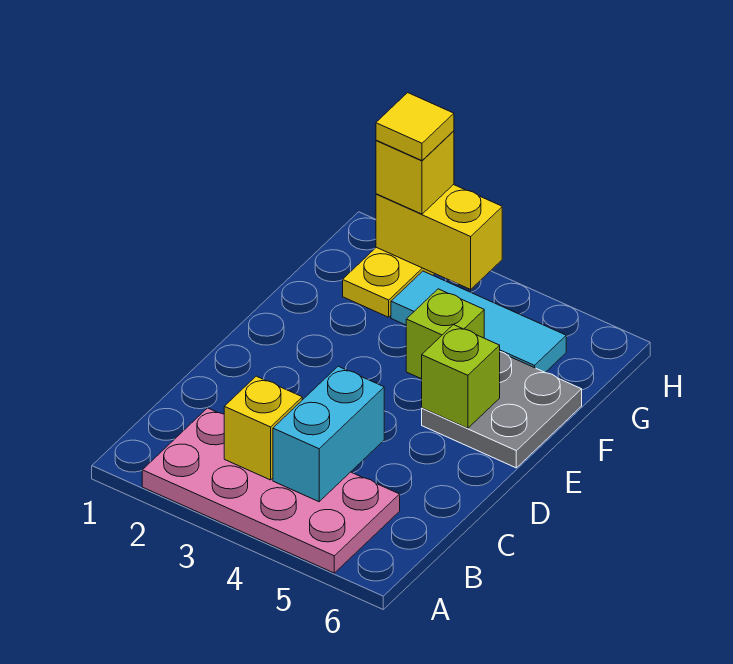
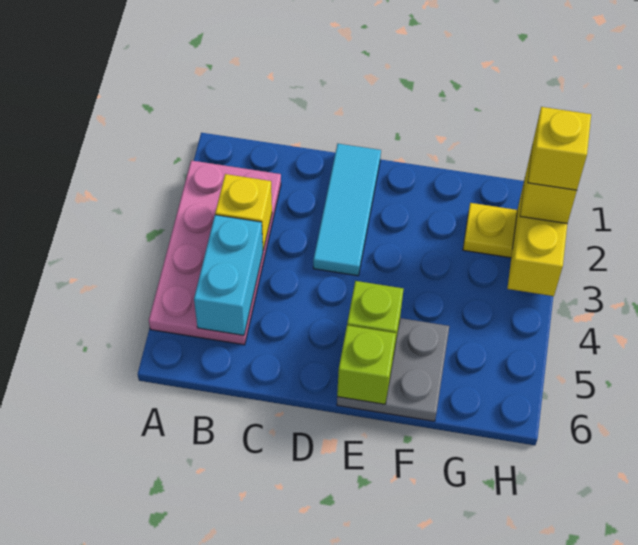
cyan brick B4:C4 level 2 -> cyan brick B4:B5 level 2
lime brick F4 level 1 -> lime brick E6 level 2
cyan tile G3:G5 level 1 -> cyan tile D1:D3 level 1
yellow tile H2 level 4 -> yellow brick H2 level 4

